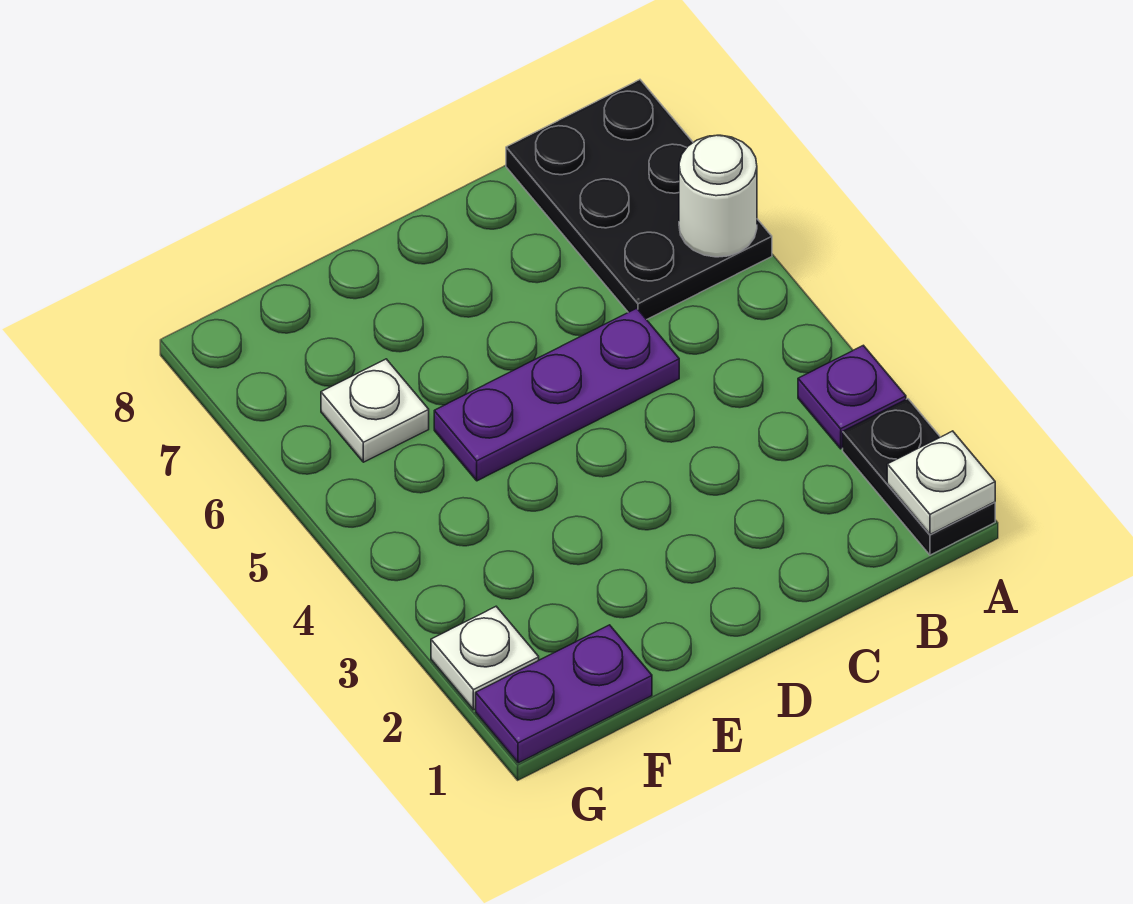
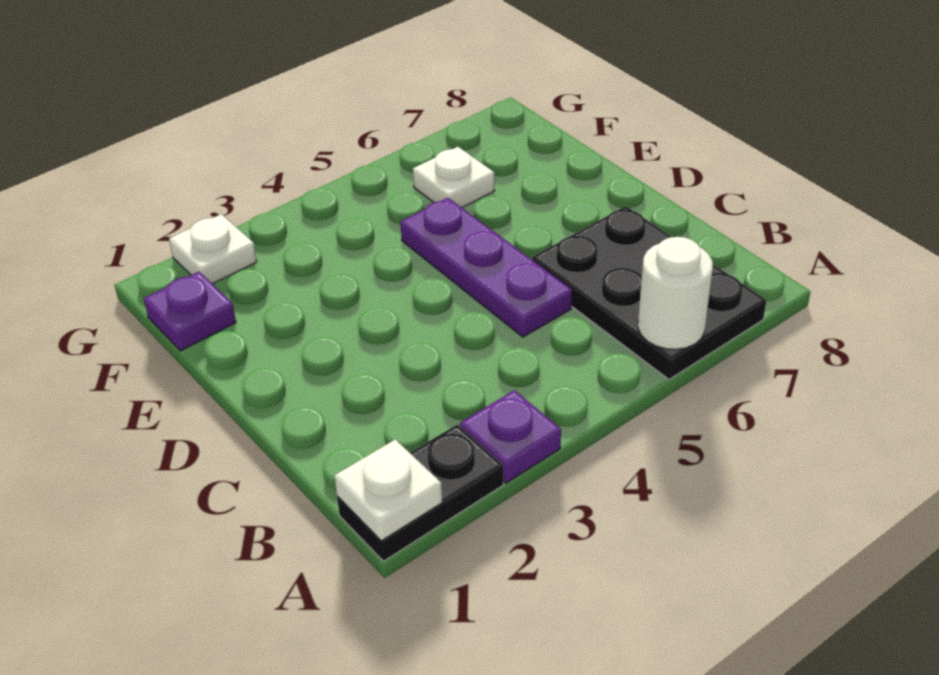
black plate A6:B8 level 1 -> black plate A6:C7 level 1
purple plate F1:G1 level 1 -> purple plate F1 level 1

